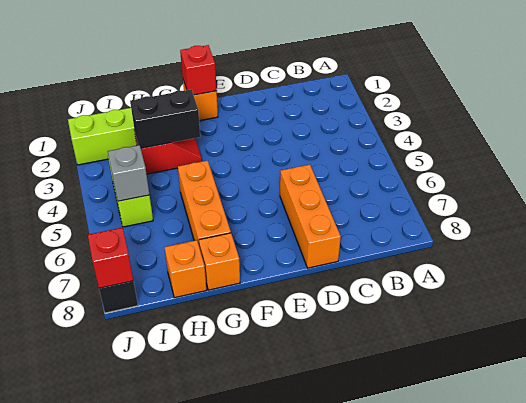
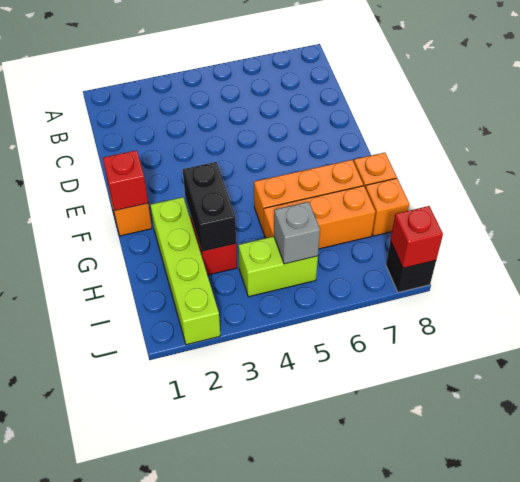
orange brick D6:D8 level 1 -> orange brick H5:H7 level 1

